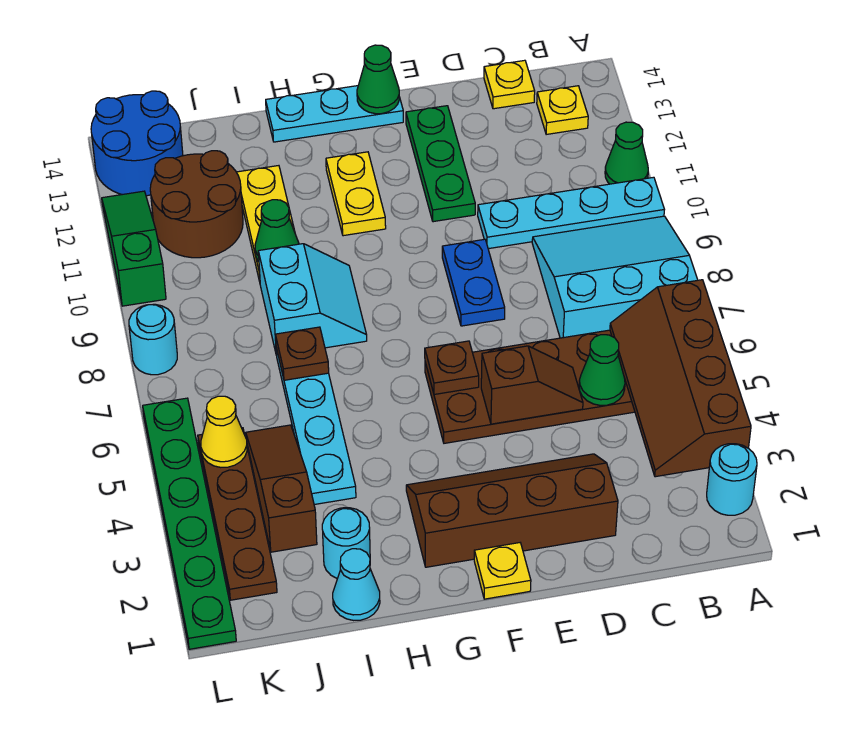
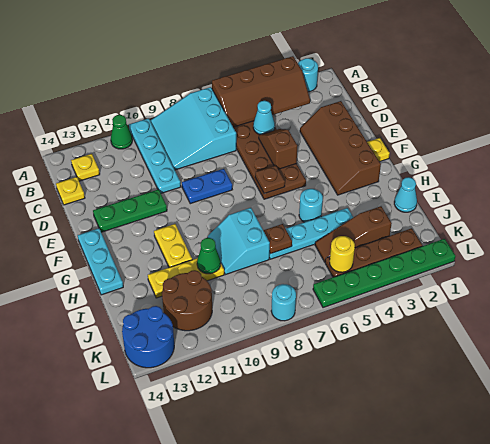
green cone C5 level 2 -> cyan cone C5 level 2
green cone F14 level 2 -> none
yellow plate G11:G12 level 1 -> yellow plate G11:H11 level 1
cyan slope H8:I9 level 1 top I -> cyan slope H8:I9 level 1 top 8
cyan round brick I2 level 1 -> cyan round brick H5 level 1
yellow cone K5 level 2 -> yellow round brick K5 level 2
green slope L10:L12 level 1 top 10 -> none

